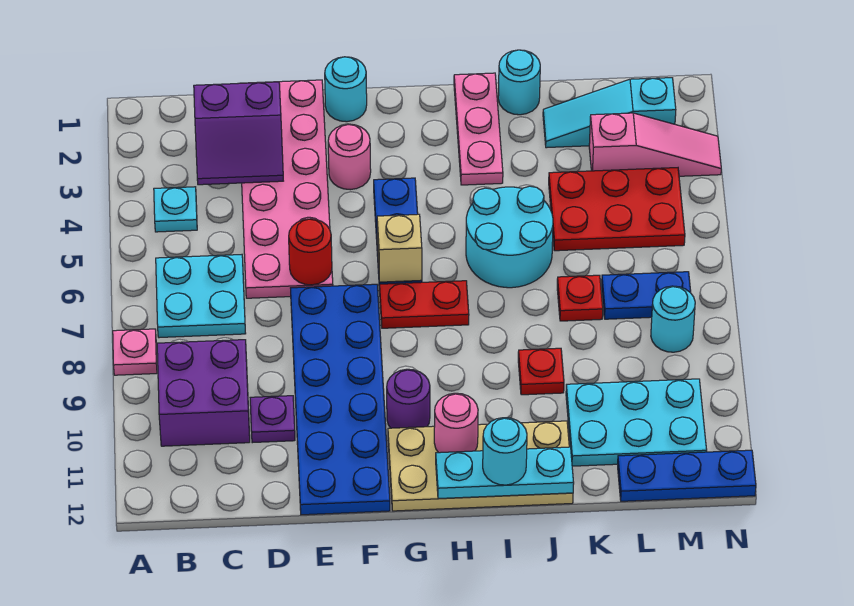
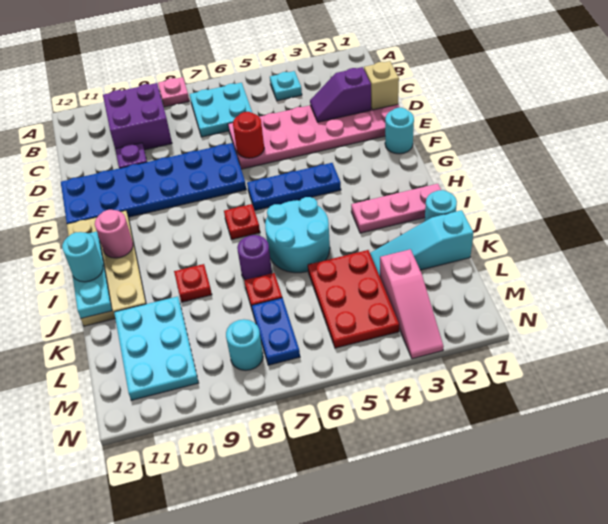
purple slope C2:D3 level 2 top 2 -> purple slope D2:D3 level 2 top 2
pink round brick F3 level 1 -> none
tan brick G6 level 2 -> tan brick D1 level 2
red plate G7:H7 level 1 -> red plate H7 level 1
purple round brick G10 level 1 -> purple round brick J7 level 1
cyan slope K2:M2 level 1 top M -> cyan slope K1:K3 level 1 top 1
blue plate L12:N12 level 1 -> none

